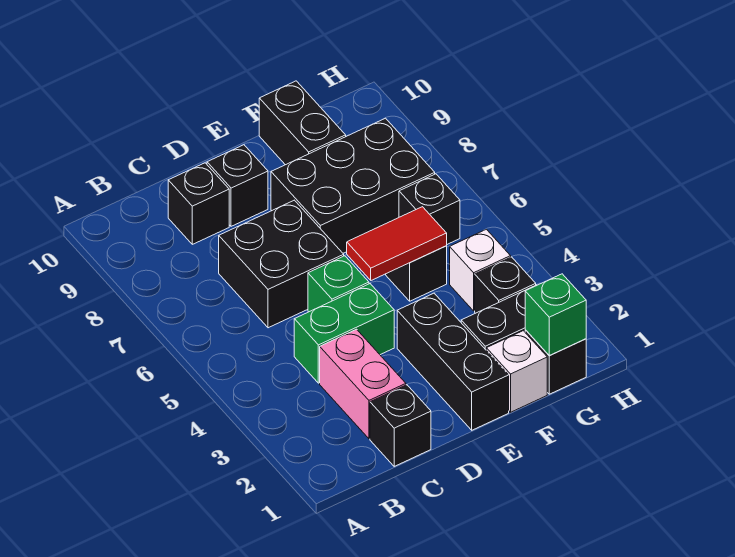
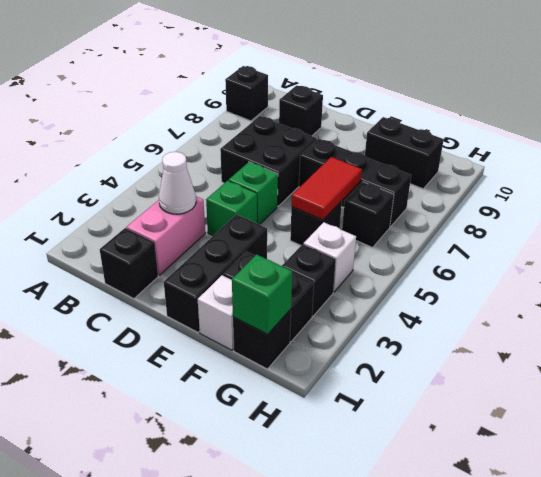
none -> white cone C3 level 2
green brick C4:D4 level 1 -> green brick D4 level 1
black brick D9 level 1 -> black brick A9 level 1
red tile E5:F5 level 2 -> red tile F5:F6 level 2
black brick E7:G8 level 1 -> black brick E7:G7 level 1
black brick F9:F10 level 1 -> black brick F9:G9 level 1

